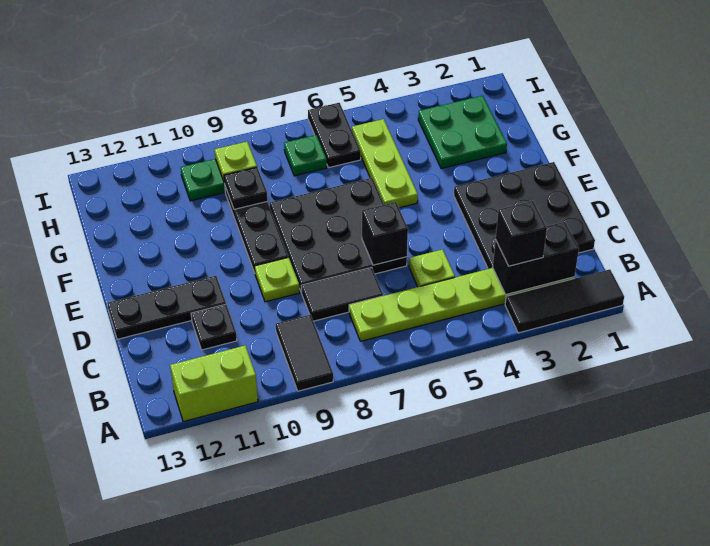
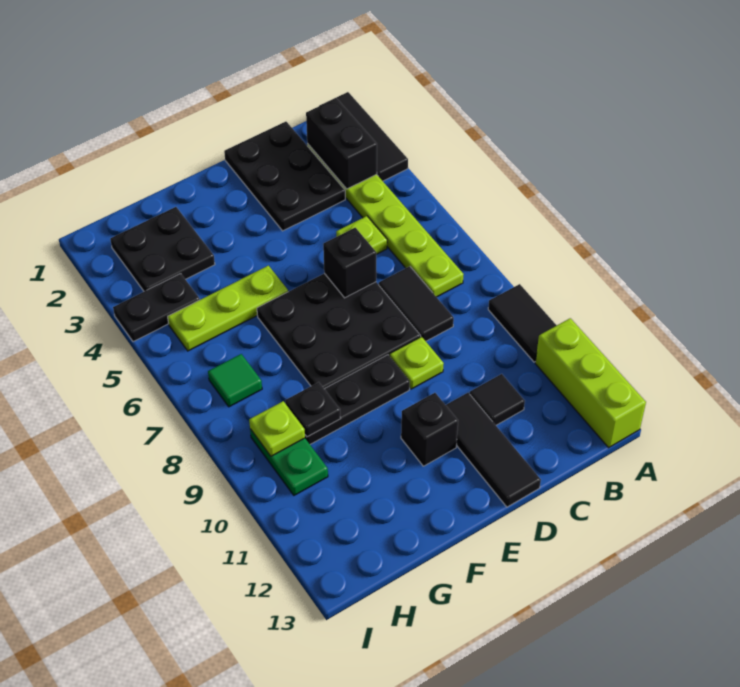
black tile A9:B9 level 1 -> black tile A9:A10 level 1
lime brick A11:A12 level 1 -> lime brick A11:A13 level 1
black brick B3 level 3 -> black brick E11 level 1
black plate C1:E3 level 1 -> black plate C1:D3 level 1
black plate C11 level 1 -> black tile C11 level 1
black plate D11:D13 level 1 -> black tile D11:D13 level 1
green plate G2:H3 level 1 -> black plate G2:H3 level 1
black plate H6:I6 level 1 -> black plate H4:I4 level 1
green plate H7 level 1 -> green tile H7 level 1

